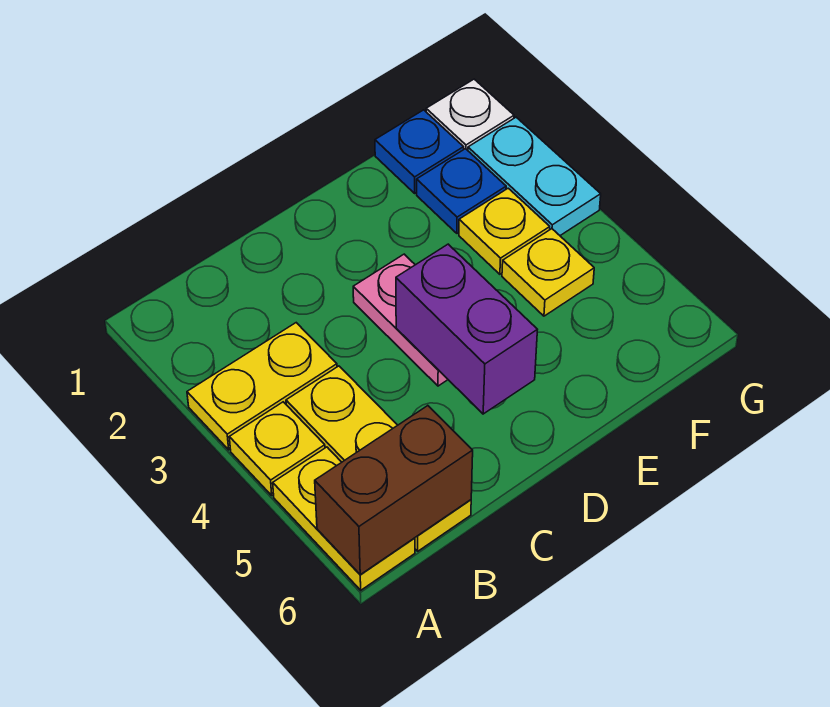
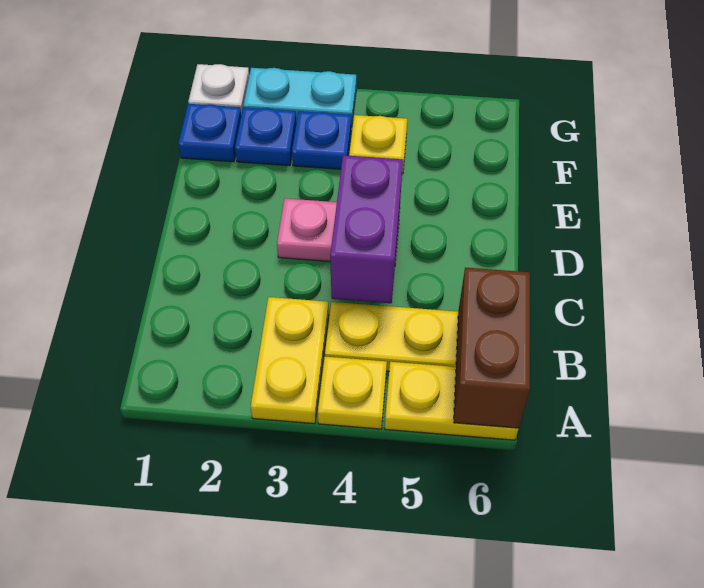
purple brick D4:D5 level 2 -> purple brick C4:D4 level 2
yellow plate F3 level 1 -> blue plate F3 level 1

